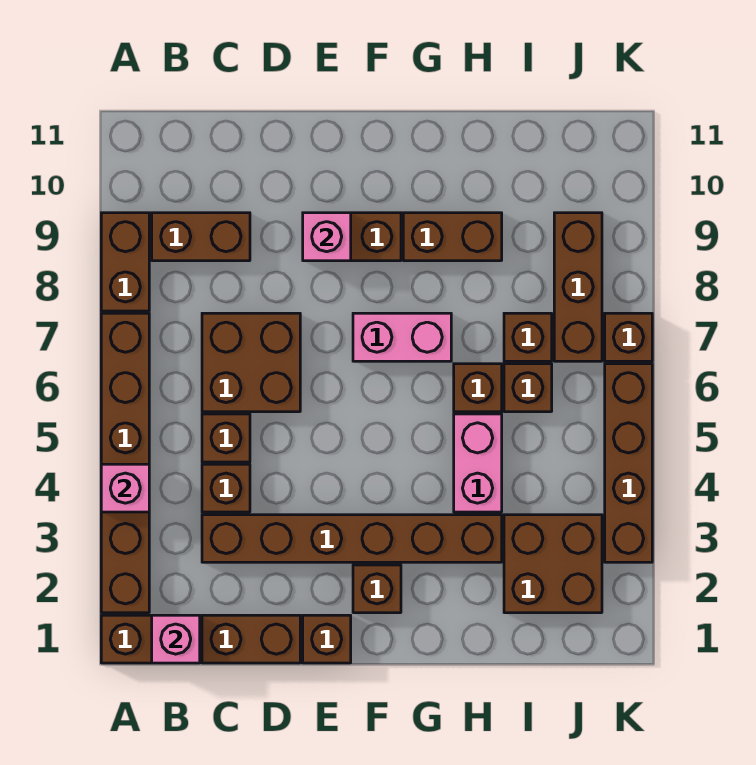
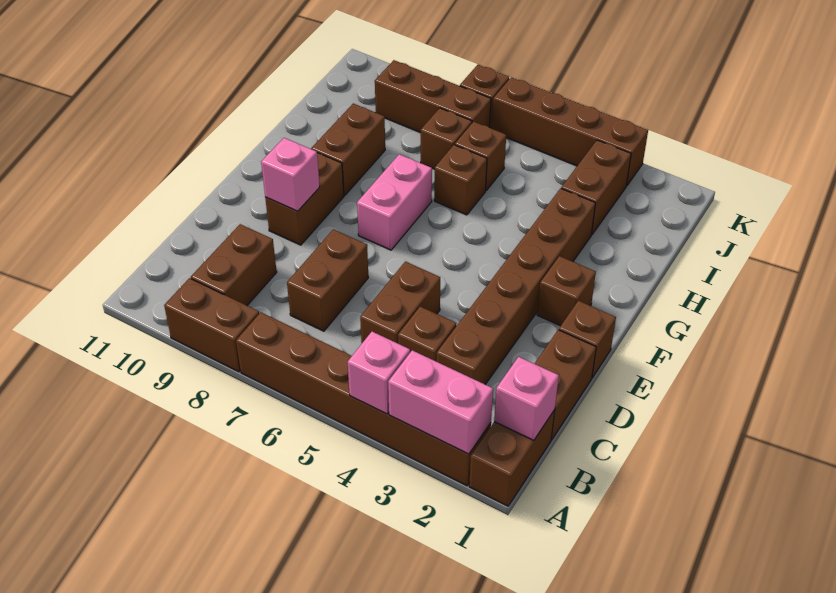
brown brick C5 level 1 -> brown brick C5:D5 level 1
brown brick C6:D7 level 1 -> brown brick C7:D7 level 1
pink brick H4:H5 level 1 -> pink brick A2:A3 level 2
brown brick I2:J3 level 1 -> brown brick I3:J3 level 1

